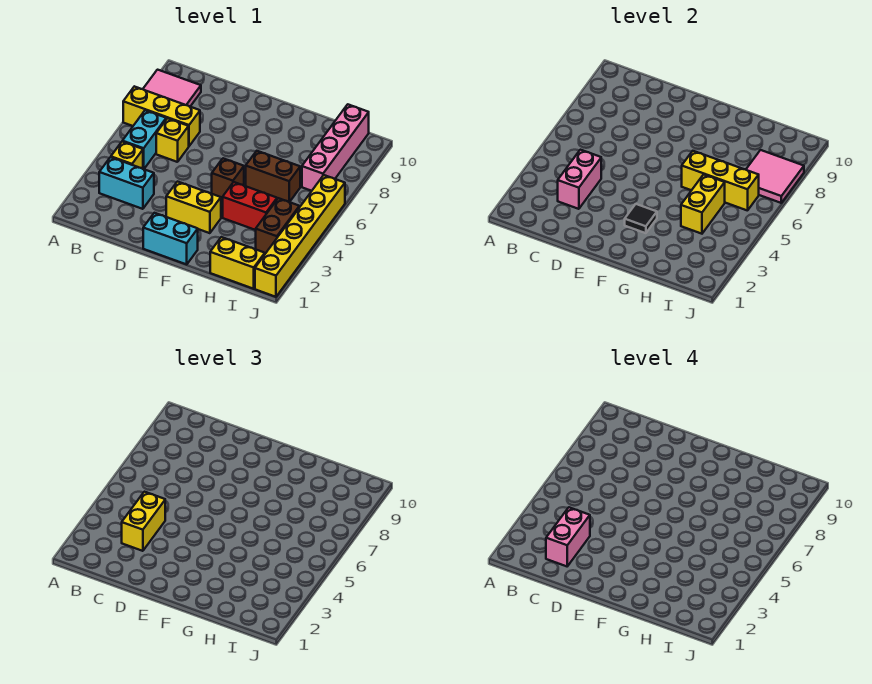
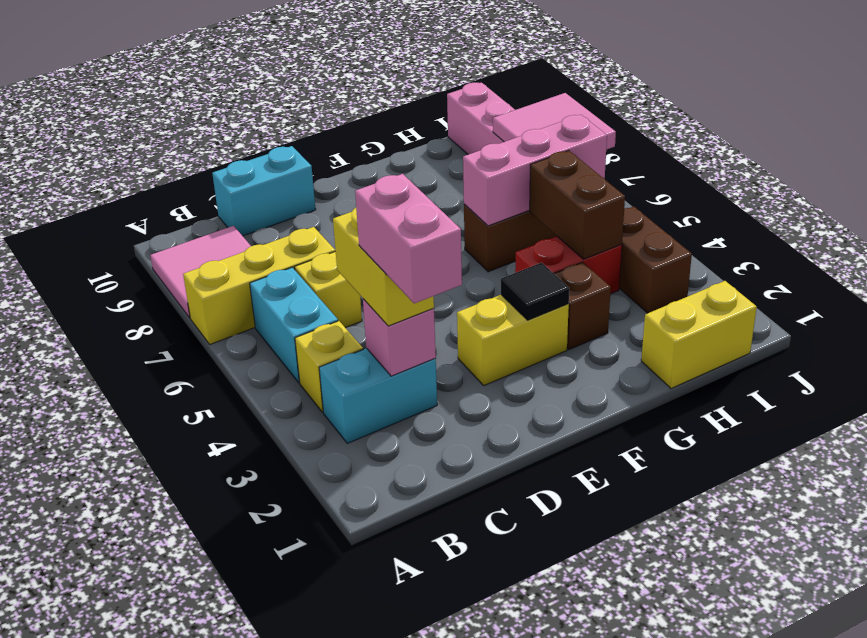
pink brick C3:C4 level 2 -> pink brick C3 level 2
cyan brick E1:F1 level 1 -> cyan brick C10:D10 level 1
brown brick F5 level 1 -> brown brick G3 level 1
yellow brick G6:I6 level 2 -> pink brick G6:I6 level 2
yellow brick H4:H5 level 2 -> brown brick H4:H5 level 2
yellow brick J1:J6 level 1 -> none

